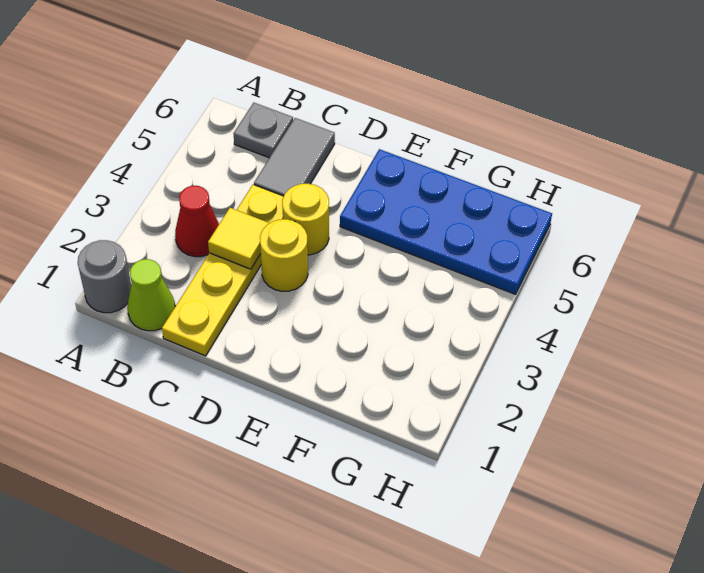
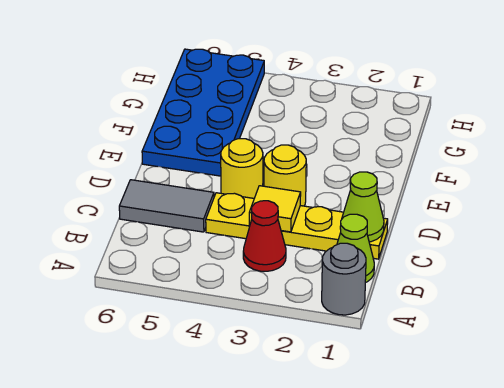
grey plate B6 level 1 -> none
none -> lime cone C1 level 2

